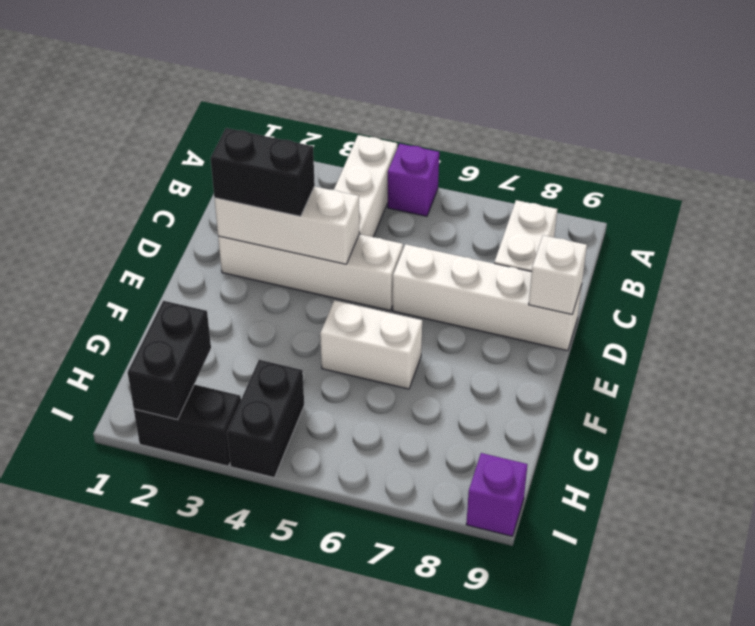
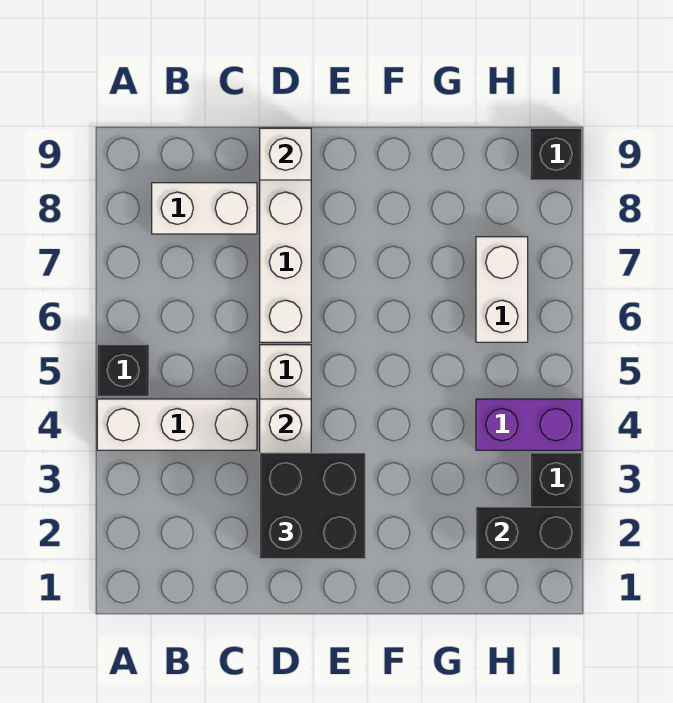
purple brick A5 level 1 -> black brick A5 level 1
black brick D2:D3 level 3 -> black brick D2:E3 level 3
white brick F5:F6 level 1 -> white brick H6:H7 level 1
black brick H4:I4 level 1 -> purple brick H4:I4 level 1
purple brick I9 level 1 -> black brick I9 level 1

